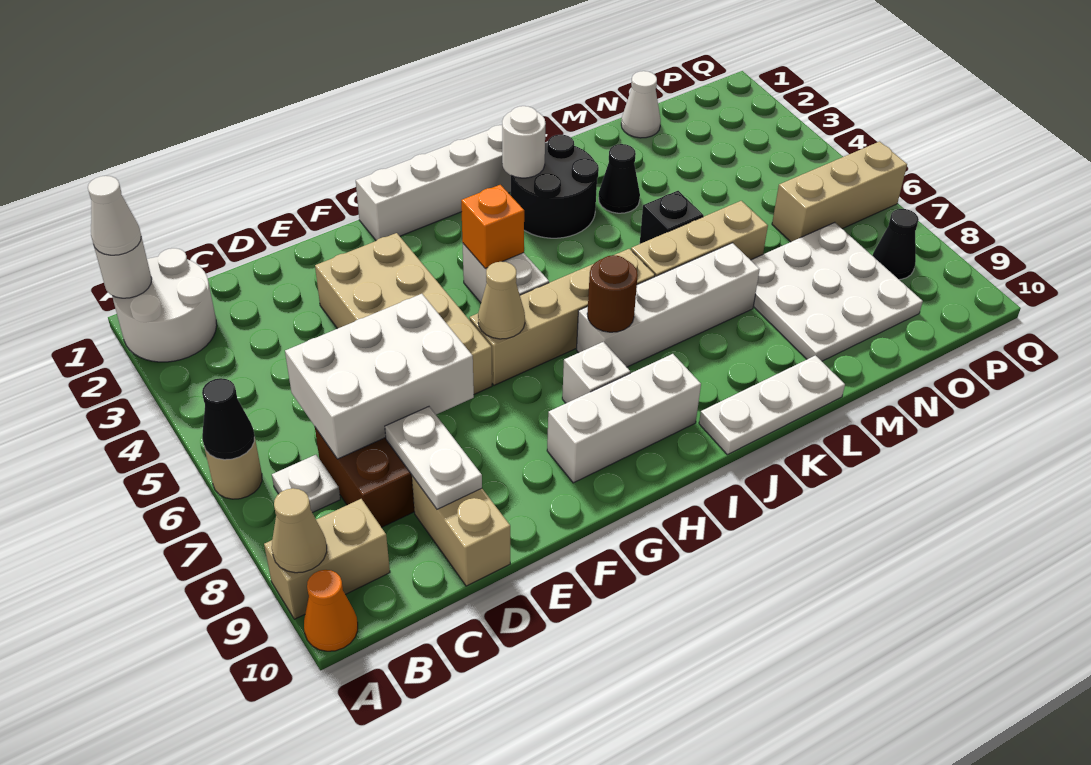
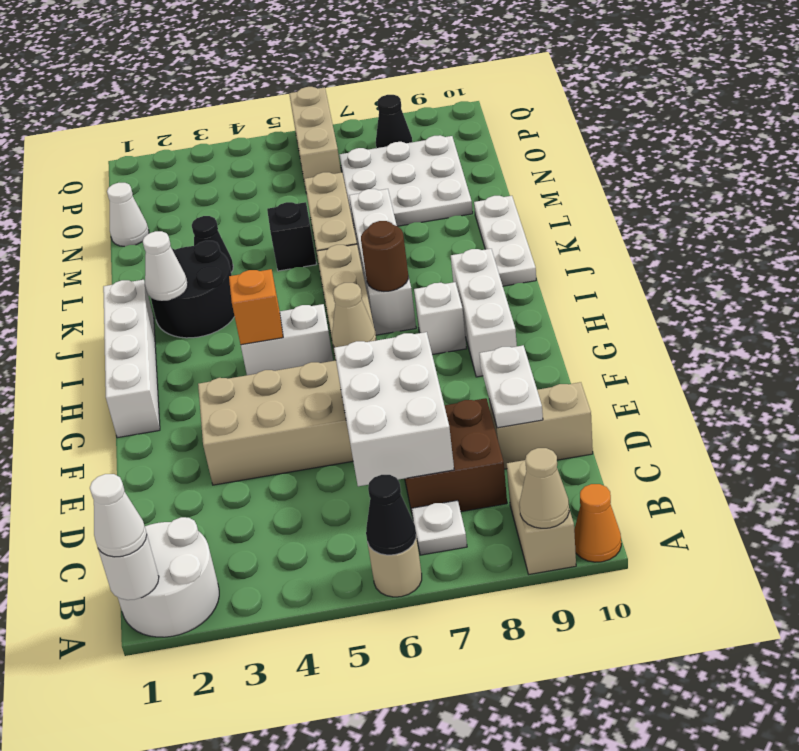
white plate D8:D9 level 2 -> white plate D9:E9 level 2
white round brick J2 level 2 -> white cone J2 level 2

